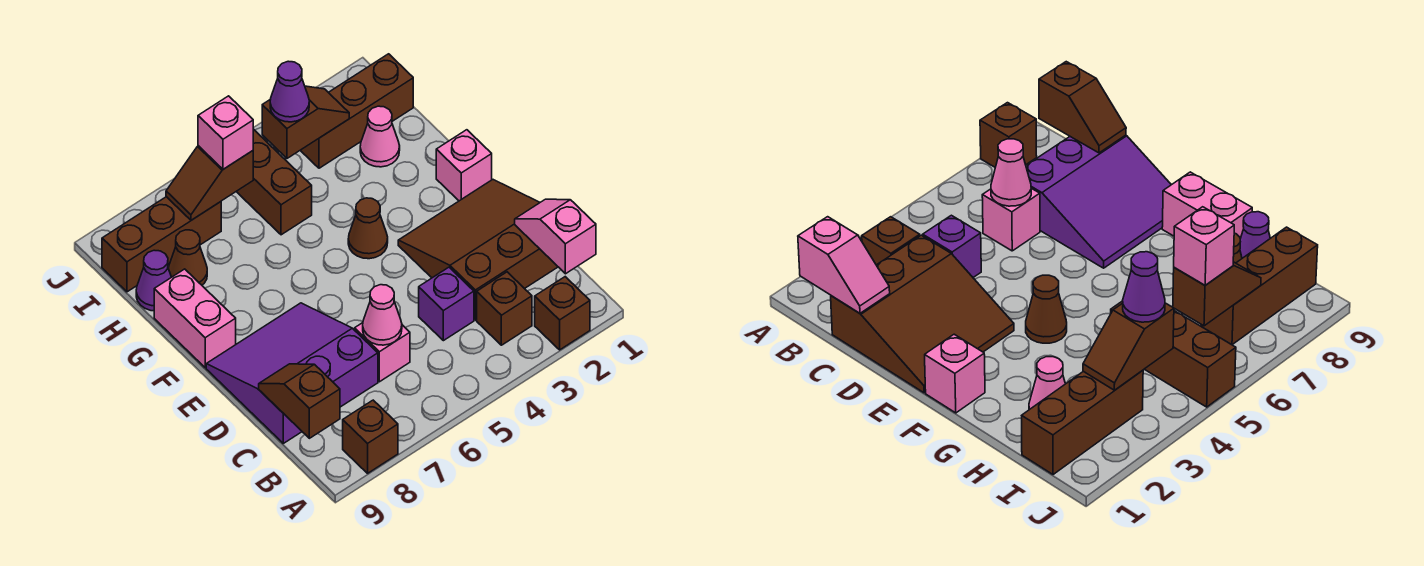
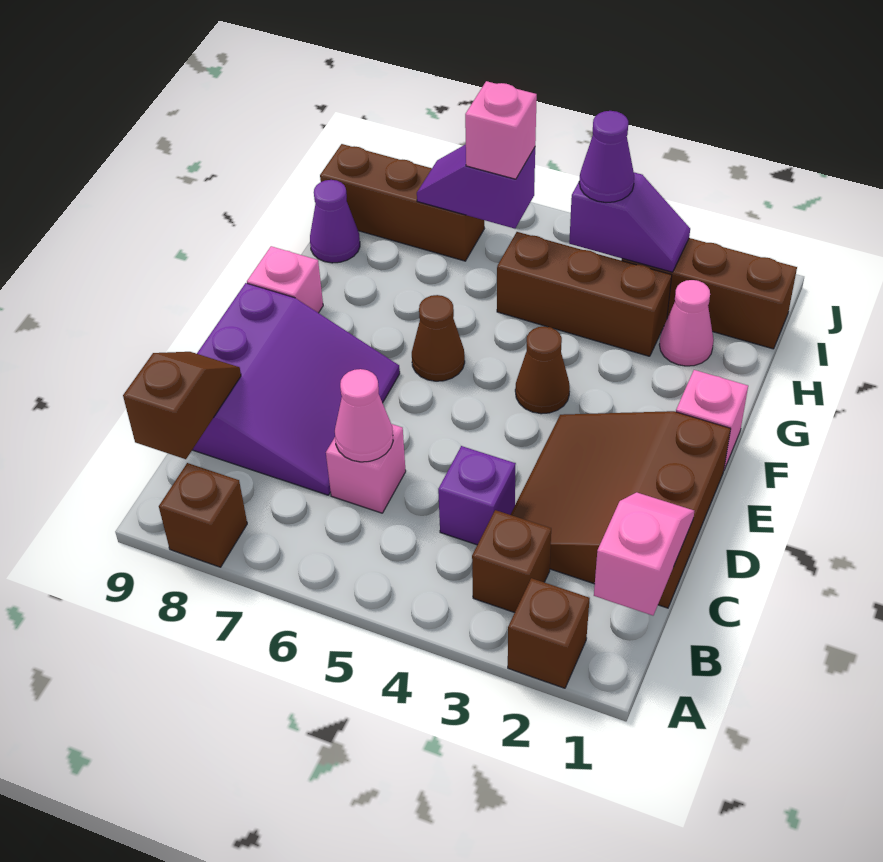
brown slope C1:E3 level 1 top C -> brown slope C1:E3 level 1 top 1
purple slope C7:E9 level 1 top C -> purple slope C7:E9 level 1 top 9
pink brick F9:G9 level 1 -> pink brick F9 level 1
brown brick H5:J5 level 1 -> brown brick H3:H5 level 1
brown cone H8 level 1 -> brown cone F6 level 1
brown slope I3:I4 level 2 top 4 -> purple slope I3:I4 level 2 top 4
brown slope I6:I7 level 2 top 6 -> purple slope I6:I7 level 2 top 6

